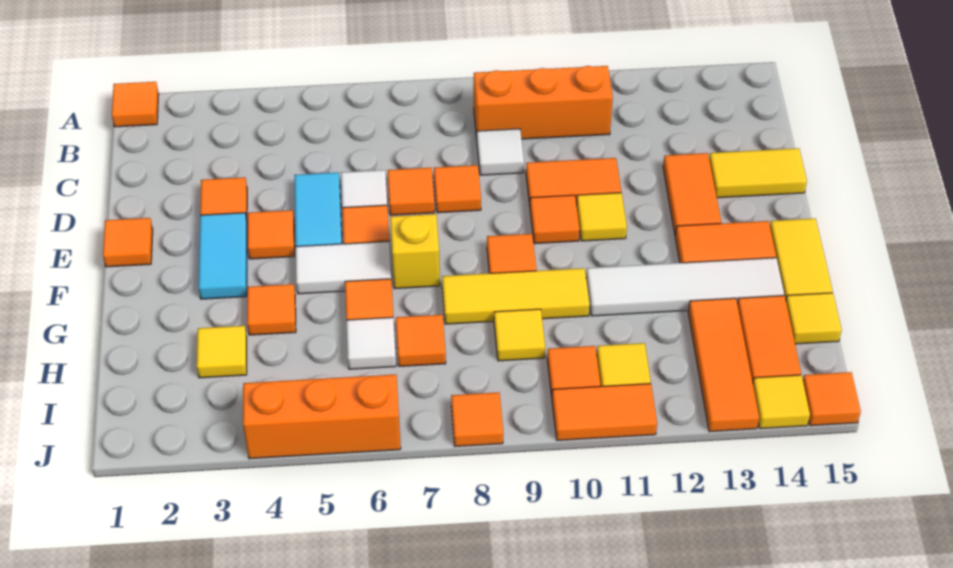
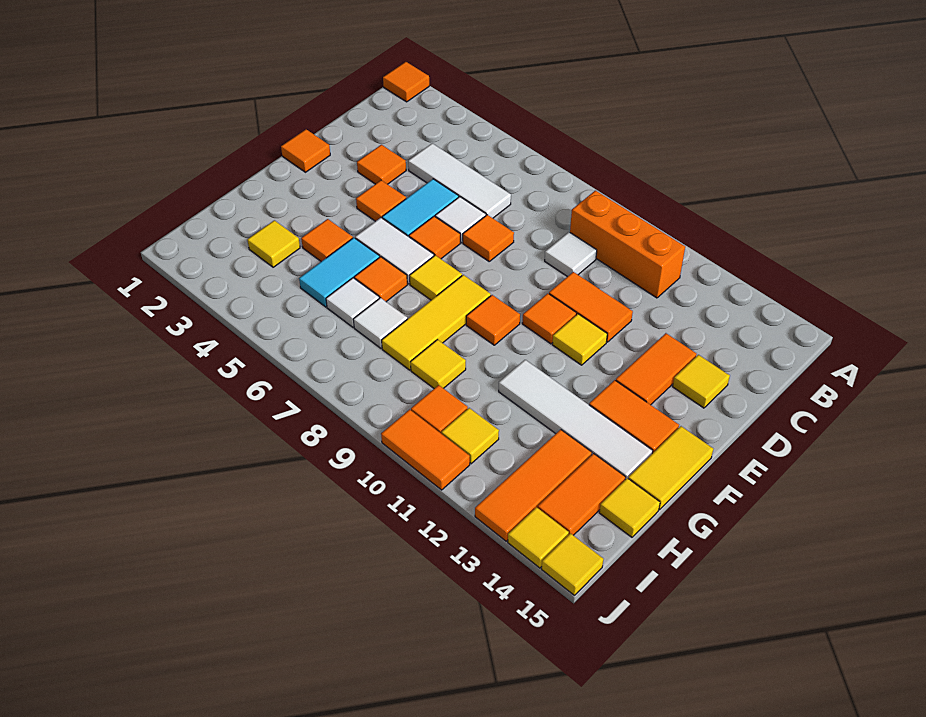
none -> white tile C4:C6 level 1
orange tile D8 level 1 -> none
yellow tile D14:D15 level 1 -> yellow tile D14 level 1
cyan tile E3:F3 level 1 -> cyan tile G5:H5 level 1
yellow brick F7 level 1 -> yellow tile F7 level 1
yellow tile G8:G10 level 1 -> yellow tile F8:H8 level 1
orange tile H7 level 1 -> white tile H7 level 1
orange brick J4:J6 level 1 -> none
orange tile J8 level 1 -> none
orange tile J15 level 1 -> yellow tile J15 level 1

